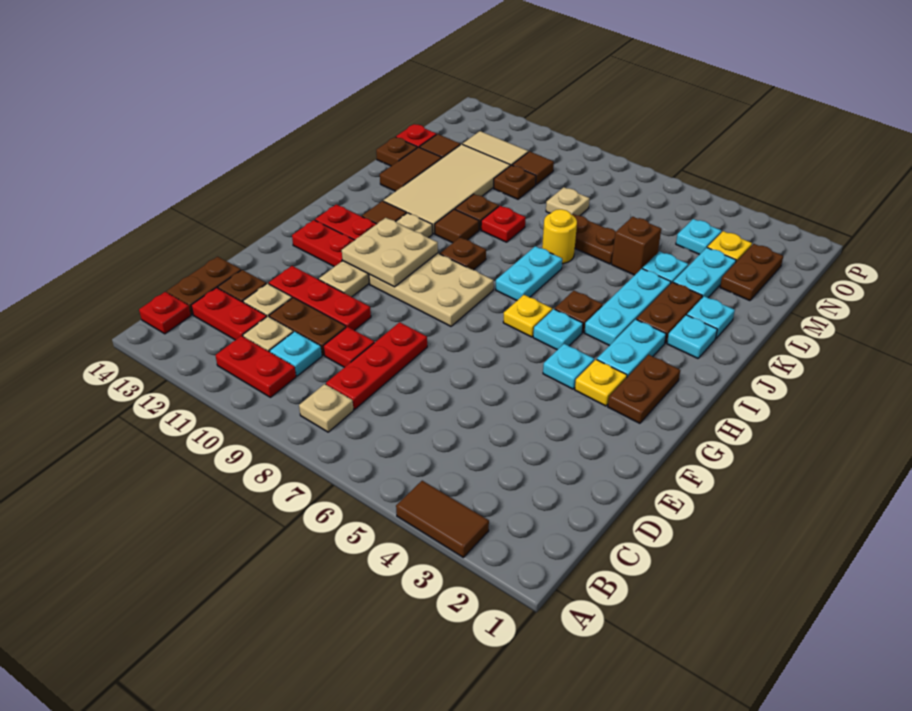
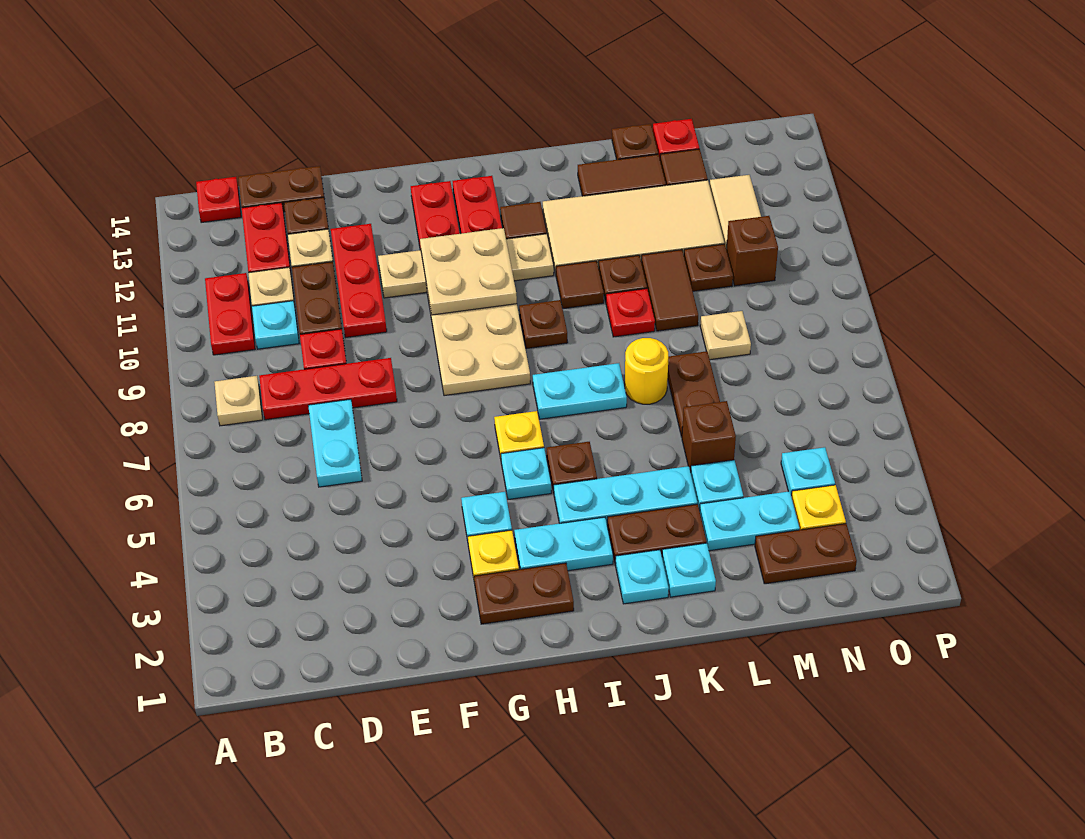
brown tile A3:A4 level 1 -> brown tile L9:L10 level 1
none -> cyan plate D6:D7 level 1
brown tile N10 level 1 -> brown brick N10 level 1

